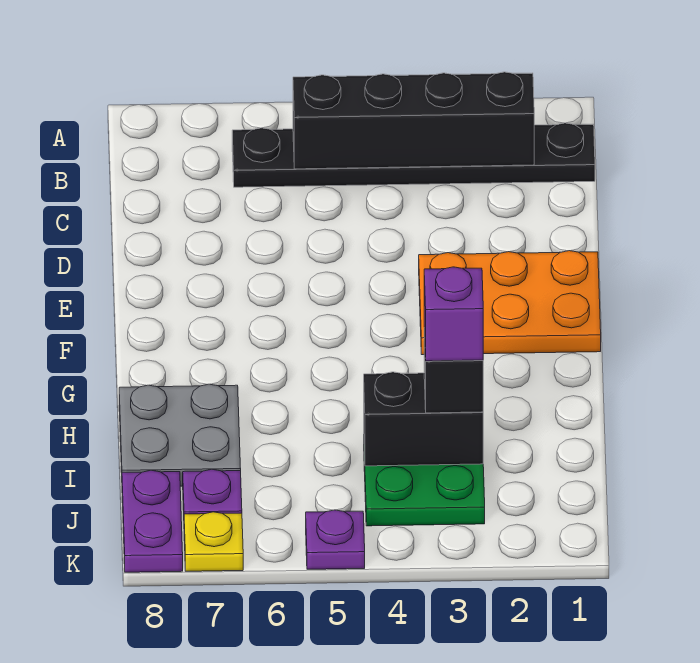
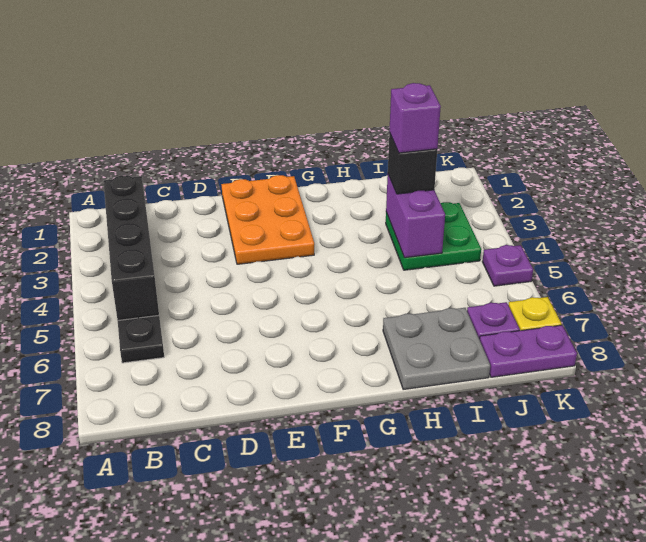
black brick I3:I4 level 2 -> purple brick I3:I4 level 2

